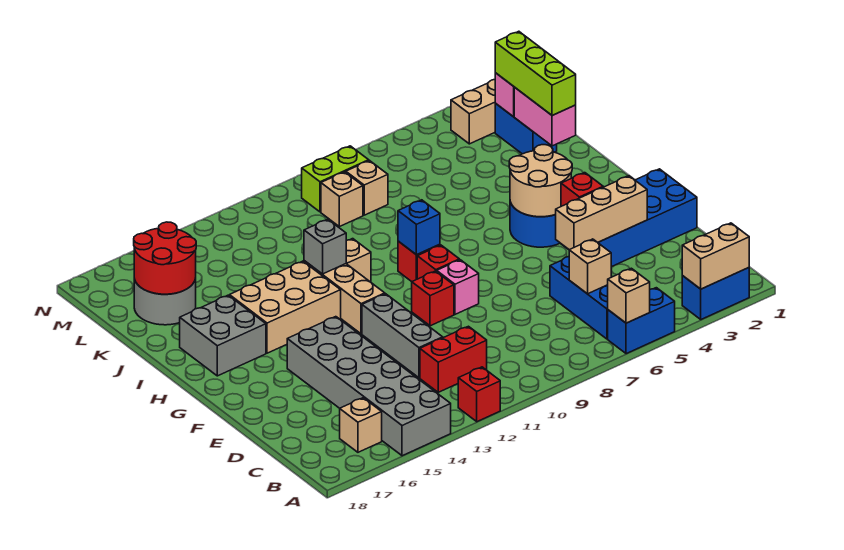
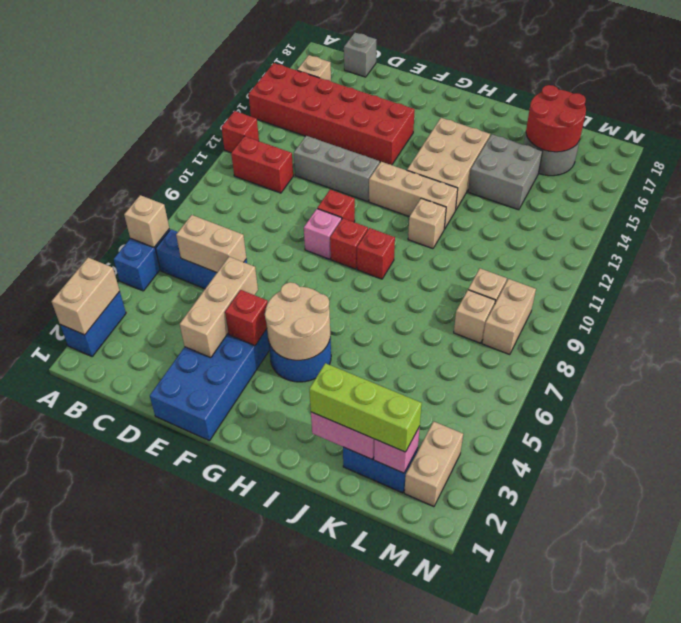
grey brick A14:F15 level 1 -> red brick A14:F15 level 1
tan brick C6 level 2 -> tan brick C6:D6 level 2
red brick C11:C12 level 1 -> red brick B11:C11 level 1
blue brick H9 level 2 -> none
grey brick H16:I17 level 1 -> grey brick J14:K15 level 1
grey brick I12 level 2 -> grey brick C18 level 1
lime brick M8:M9 level 1 -> tan brick M8:M9 level 1

